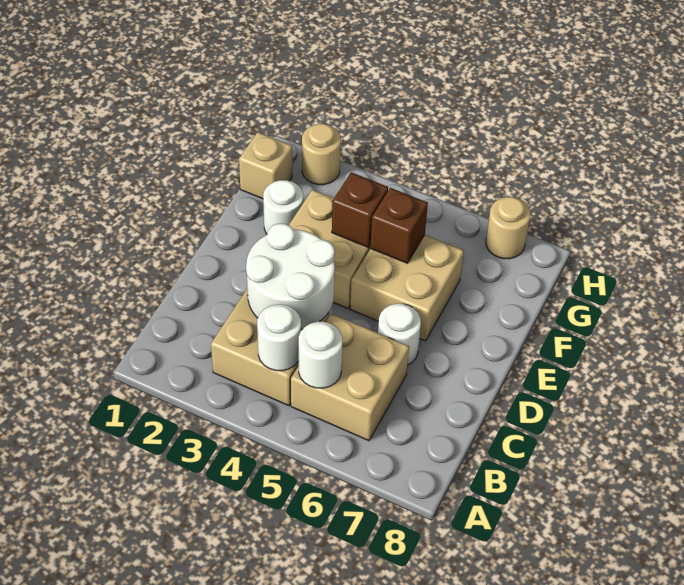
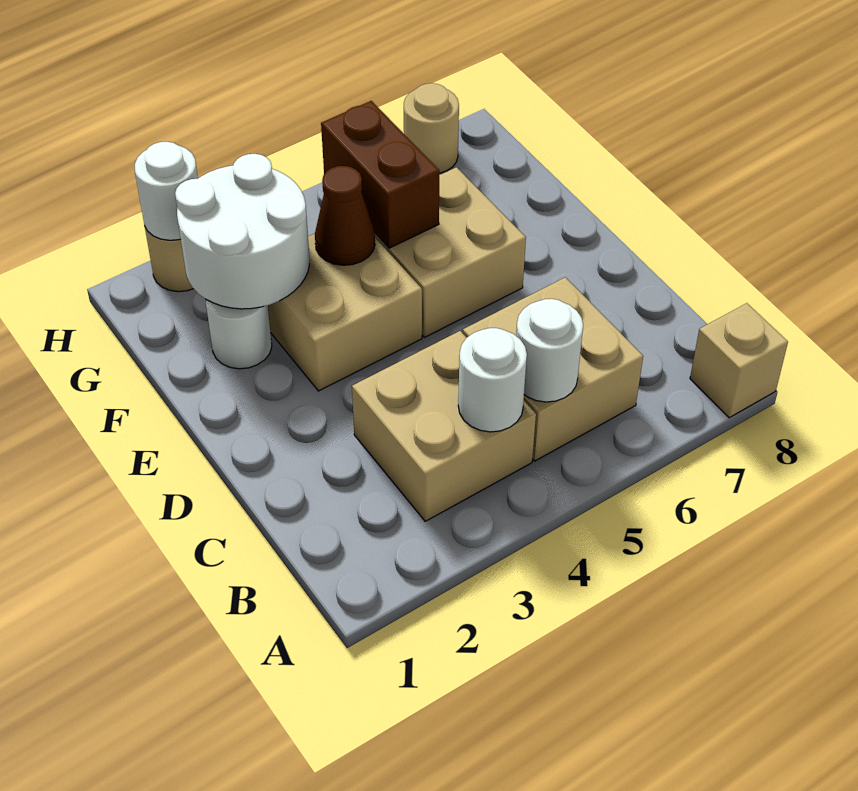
white round brick C3:D4 level 2 -> white round brick F2:G3 level 2
white round brick D6 level 1 -> white round brick H2 level 2
brown brick F4 level 2 -> brown cone F4 level 2
brown brick F5 level 2 -> brown brick F5:G5 level 2
tan brick G1 level 1 -> tan brick A8 level 1

